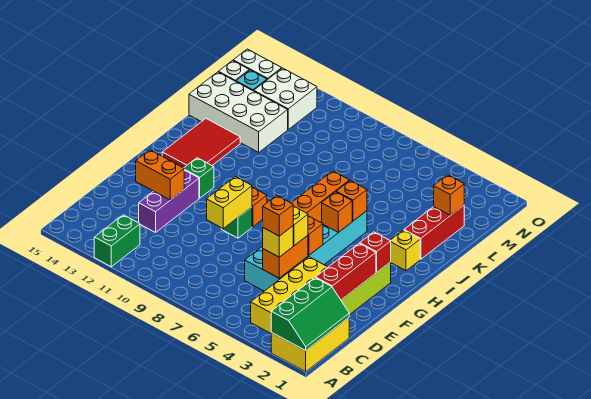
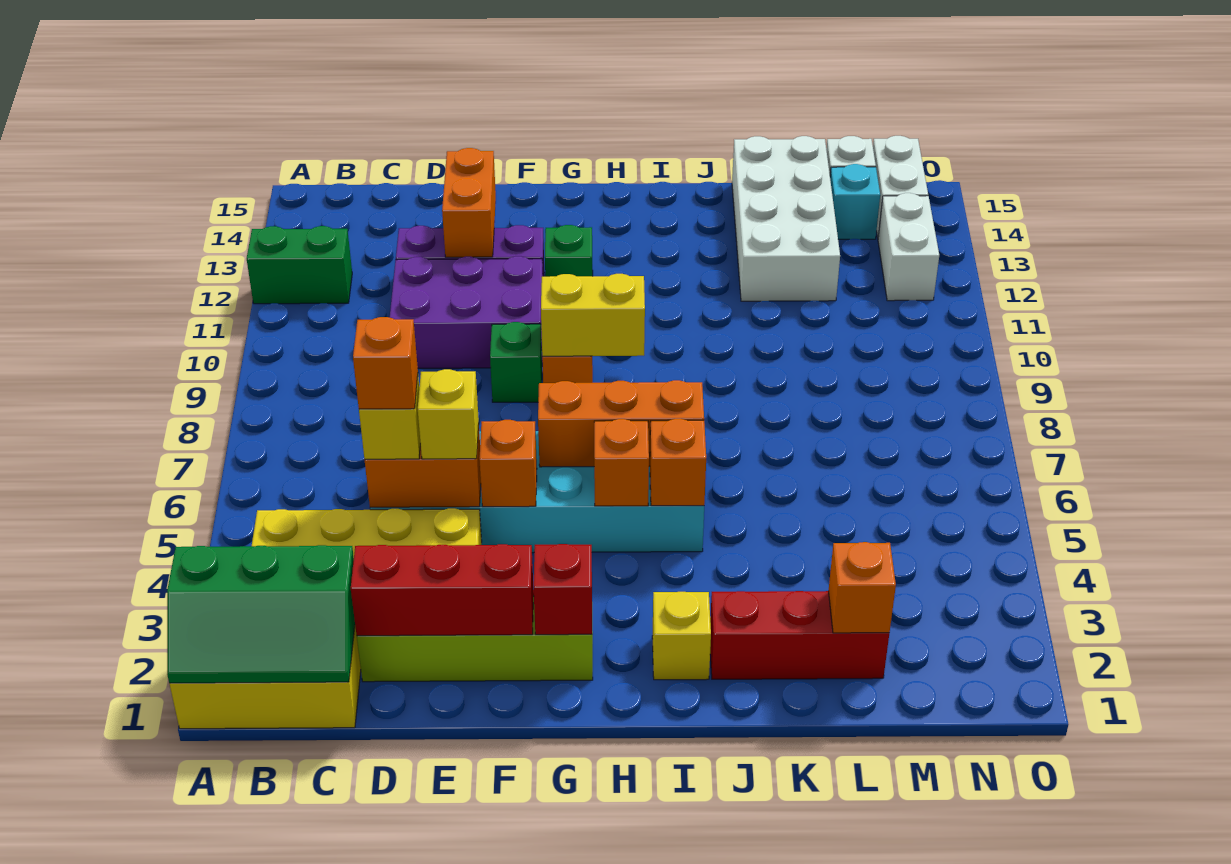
none -> purple brick D10:F11 level 1
yellow brick E9:F9 level 2 -> yellow brick G9:H9 level 2
red tile H13:J14 level 1 -> none
white brick M12:N13 level 1 -> white brick N12:N13 level 1

